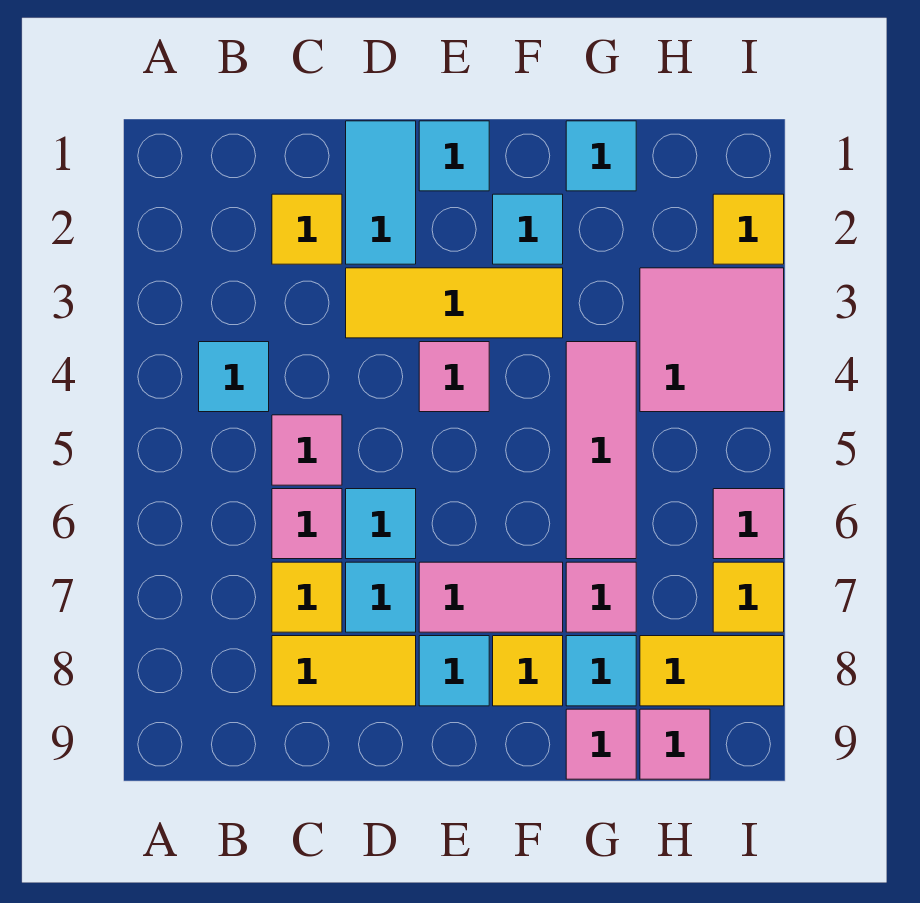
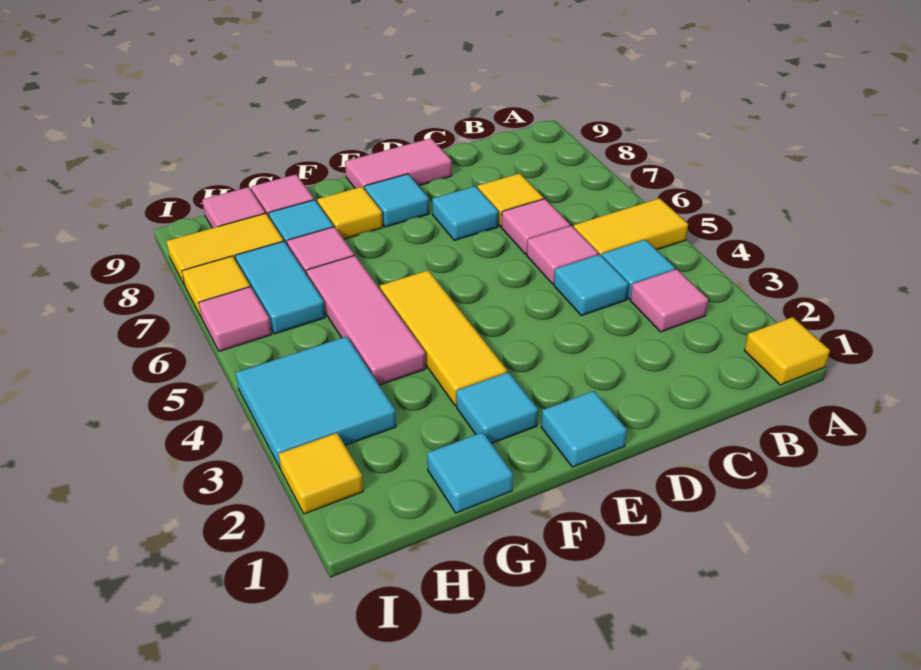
yellow tile C2 level 1 -> yellow tile A1 level 1
yellow tile C8:D8 level 1 -> yellow tile A5:B5 level 1
cyan tile D1:D2 level 1 -> cyan tile H6:H7 level 1
yellow tile D3:F3 level 1 -> yellow tile F3:F5 level 1
cyan tile D6 level 1 -> cyan tile C4 level 1
pink tile E4 level 1 -> pink tile B3 level 1
pink tile E7:F7 level 1 -> pink tile D9:E9 level 1
pink tile H3:I4 level 1 -> cyan tile H3:I4 level 1

